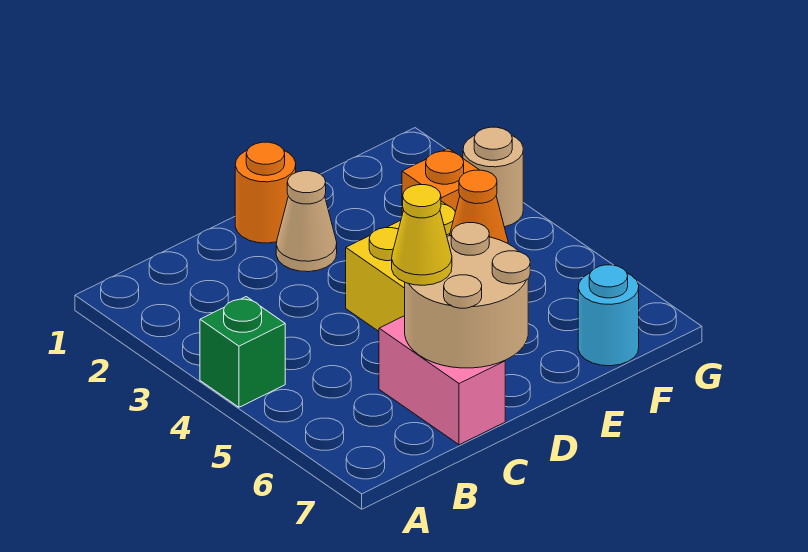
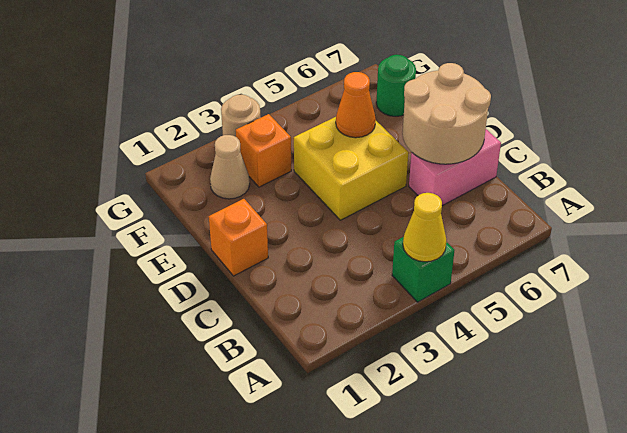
yellow cone C6 level 3 -> yellow cone A4 level 2
orange round brick D1 level 1 -> orange brick D1 level 1
tan cone D2 level 1 -> tan cone F2 level 1
cyan round brick F7 level 1 -> green round brick F7 level 1

